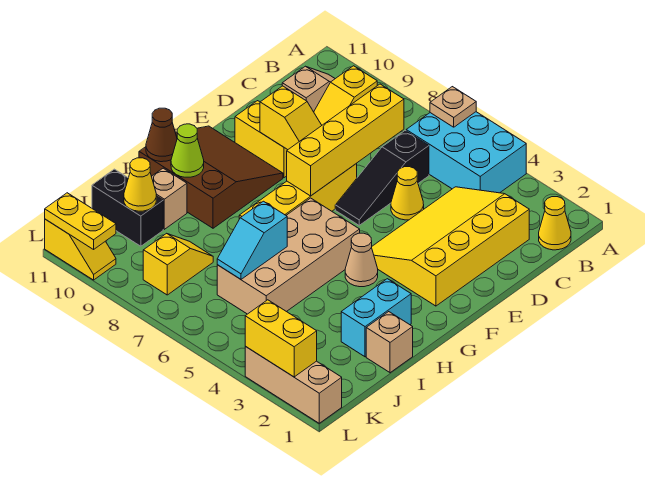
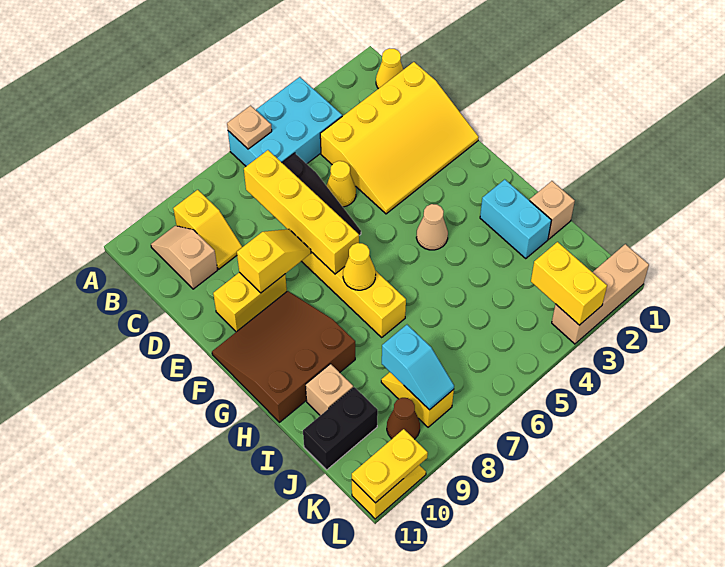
yellow slope C2:F4 level 1 top 2 -> yellow slope C1:E4 level 1 top C
tan brick G5:J6 level 1 -> none
lime cone H10 level 2 -> none
brown cone H11 level 2 -> brown cone K9 level 1
cyan slope I6:J6 level 2 top I -> cyan slope J8:K8 level 2 top J
yellow cone J10 level 2 -> yellow cone G7 level 2
yellow brick L2:L3 level 2 -> yellow brick K3:L3 level 2

